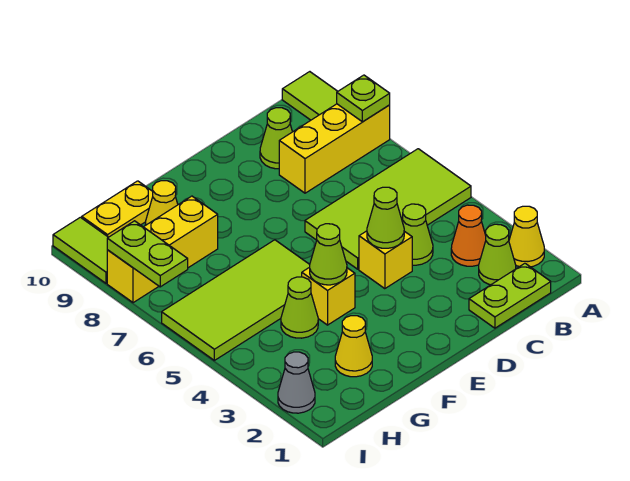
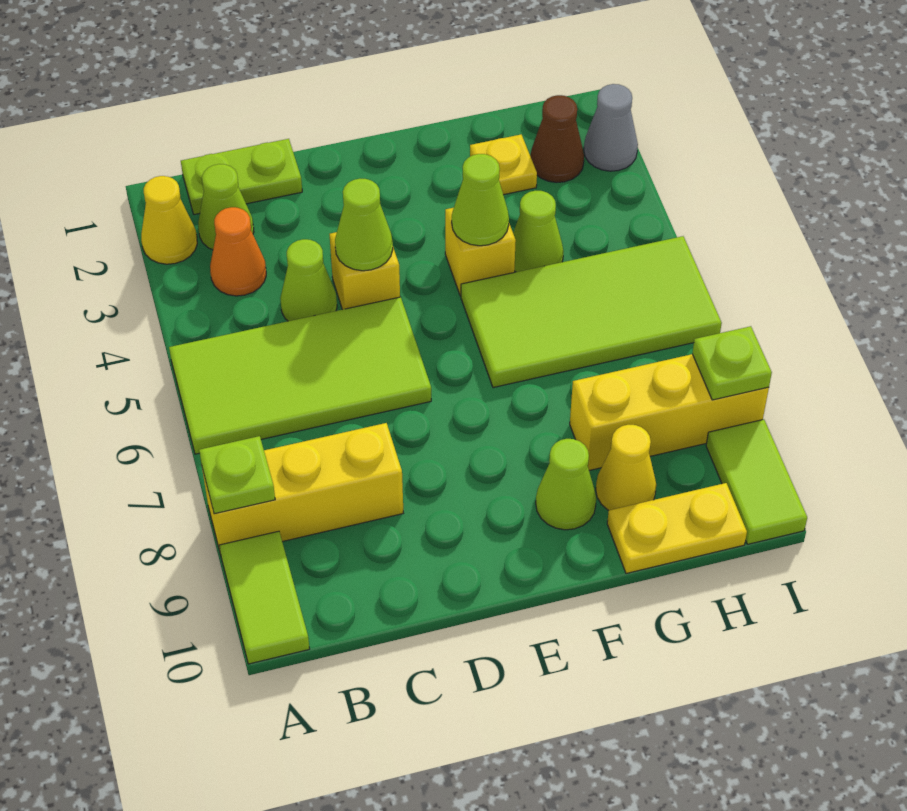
lime cone C9 level 1 -> lime cone F9 level 1
yellow cone G2 level 1 -> yellow plate G2 level 1
none -> brown cone H2 level 1
lime plate I7:I8 level 2 -> lime plate I8 level 2

